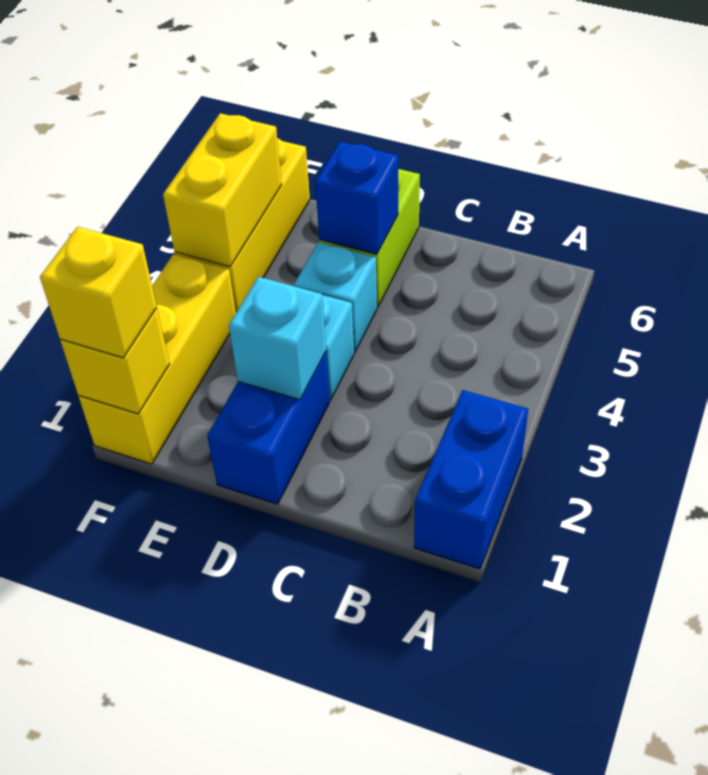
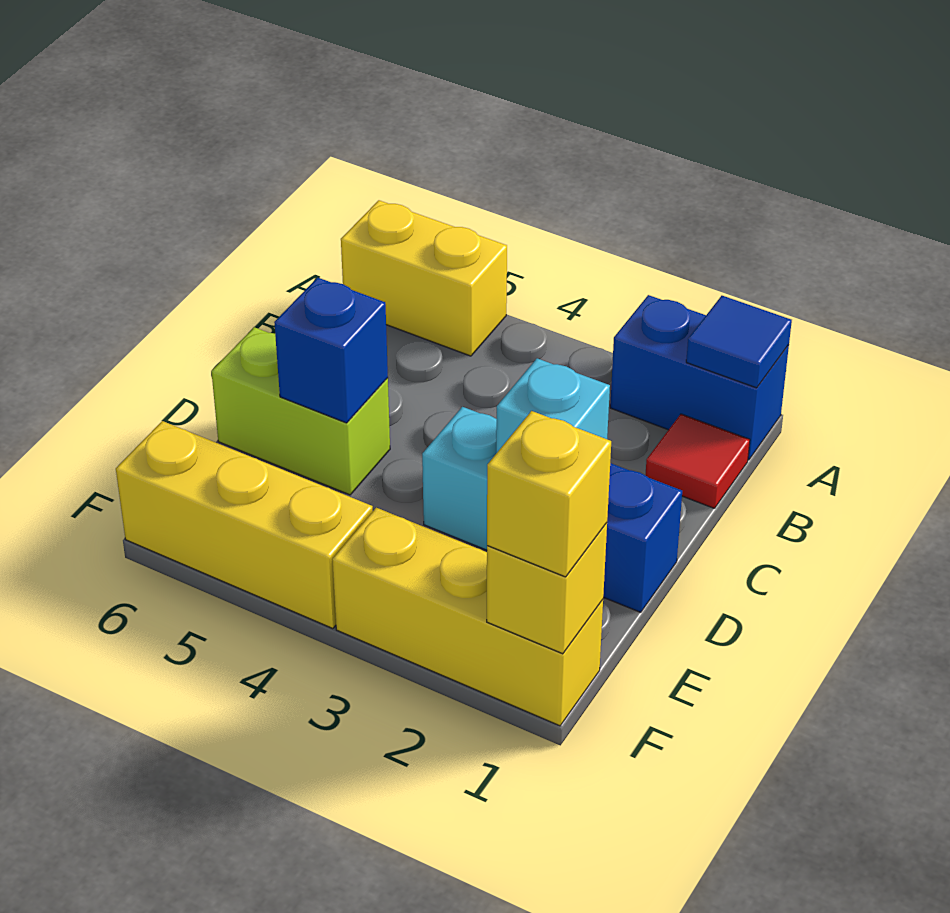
none -> blue tile A1 level 2
none -> red tile B1 level 1
cyan brick D4 level 1 -> none
yellow brick F4:F5 level 2 -> yellow brick A5:A6 level 1

